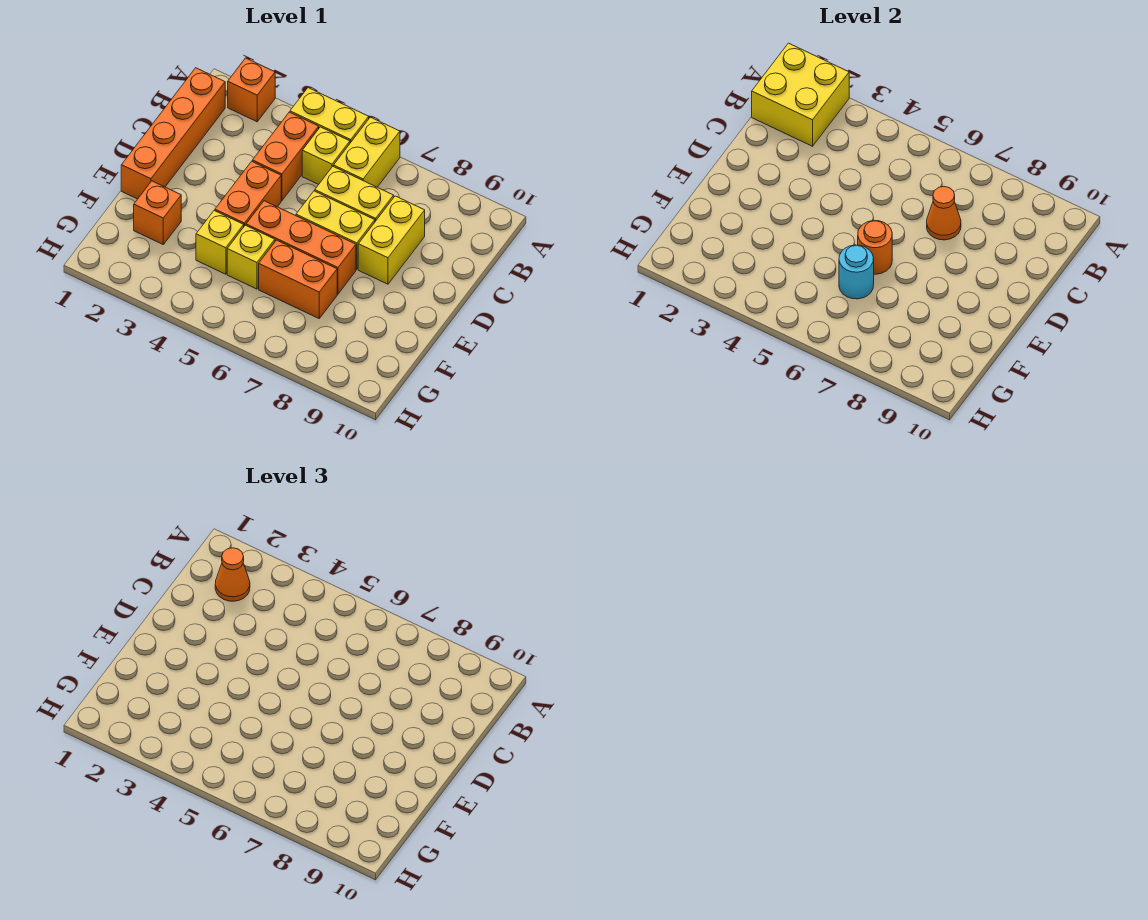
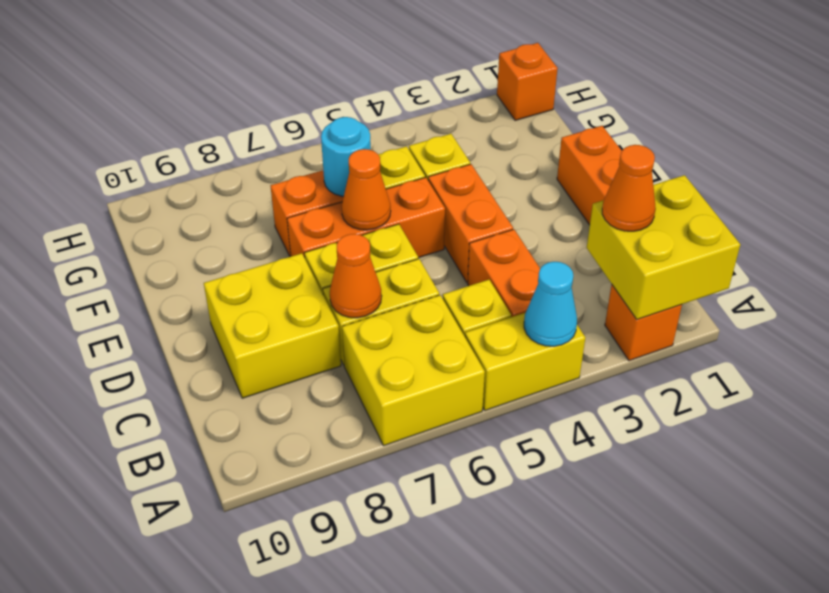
none -> cyan cone A4 level 2
yellow brick A6:B6 level 1 -> yellow brick A6:B7 level 1
yellow brick C8:D8 level 1 -> yellow brick C8:D9 level 1
orange round brick E6 level 2 -> orange cone E6 level 2
orange brick F2 level 1 -> orange brick H1 level 1

